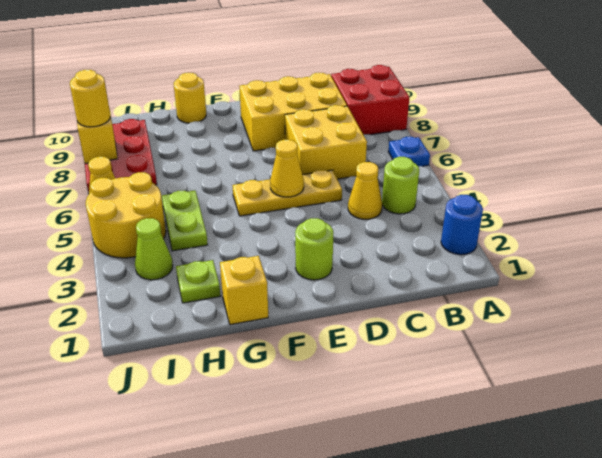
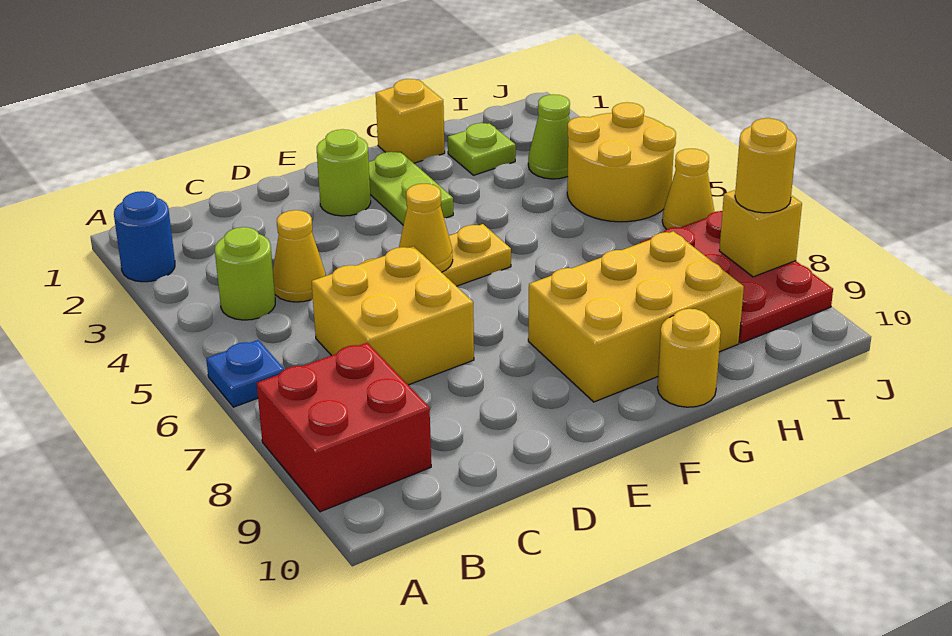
yellow brick C8:E9 level 1 -> yellow brick F8:H9 level 1
lime plate H4:H5 level 1 -> lime plate F2:F3 level 1

